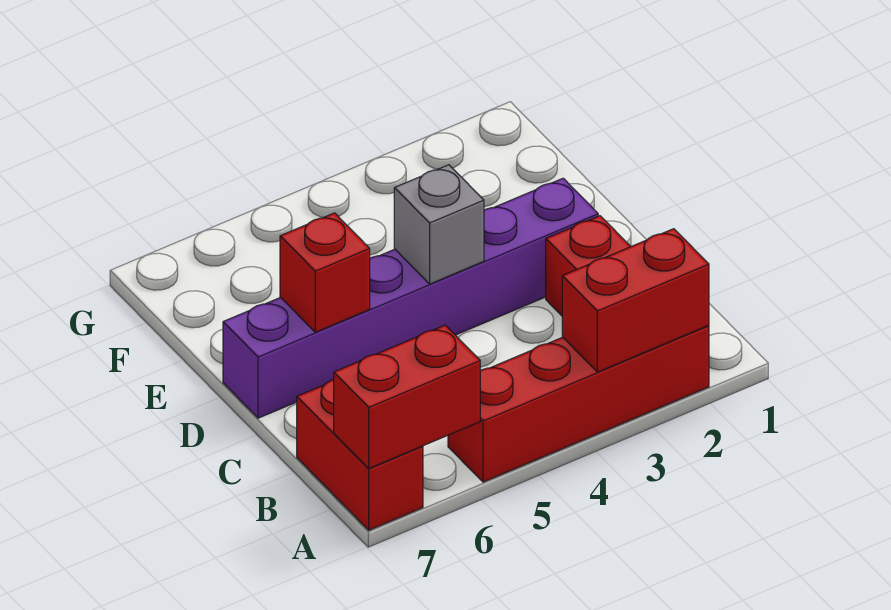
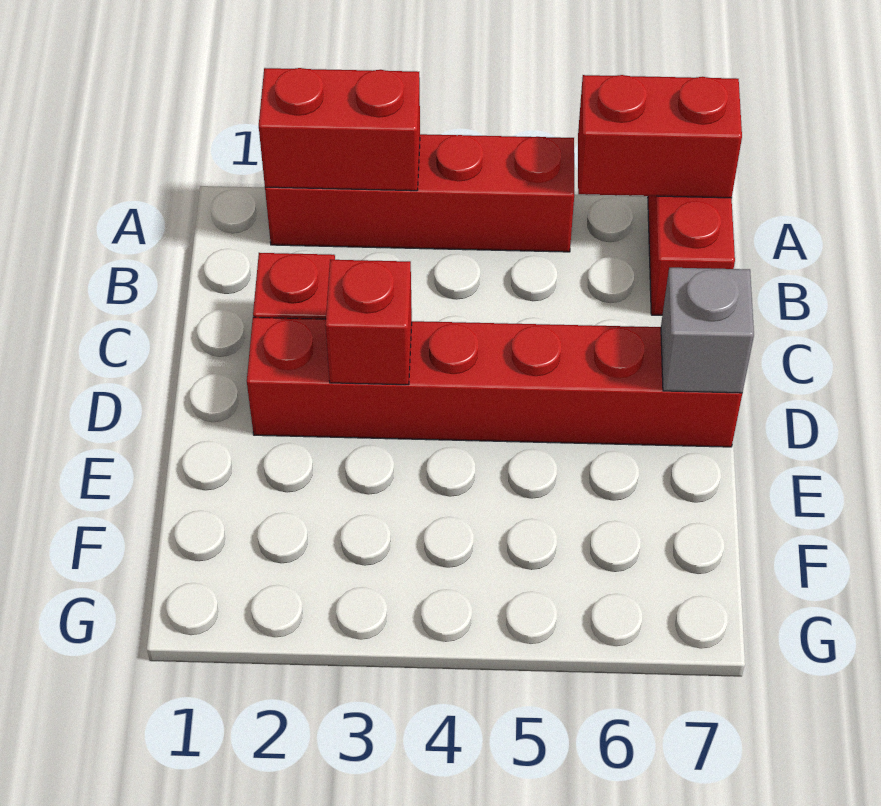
purple brick D2:D7 level 1 -> red brick D2:D7 level 1
grey brick D4 level 2 -> grey brick D7 level 2
red brick D6 level 2 -> red brick D3 level 2

